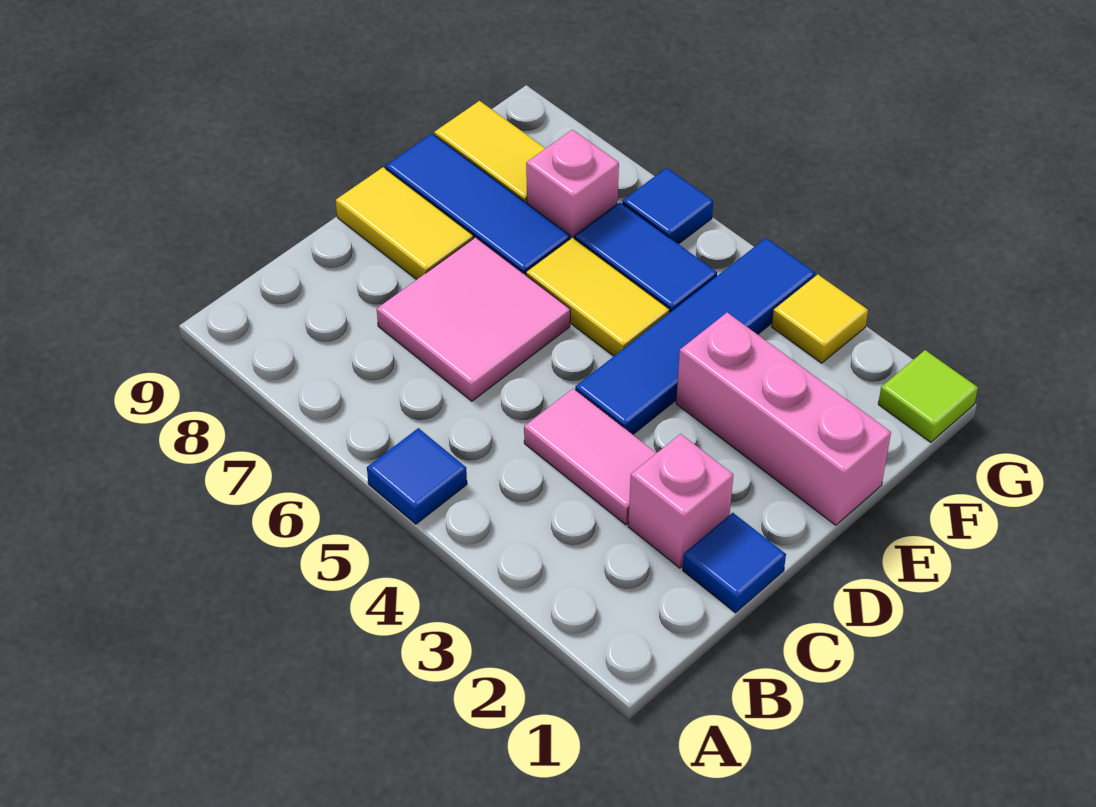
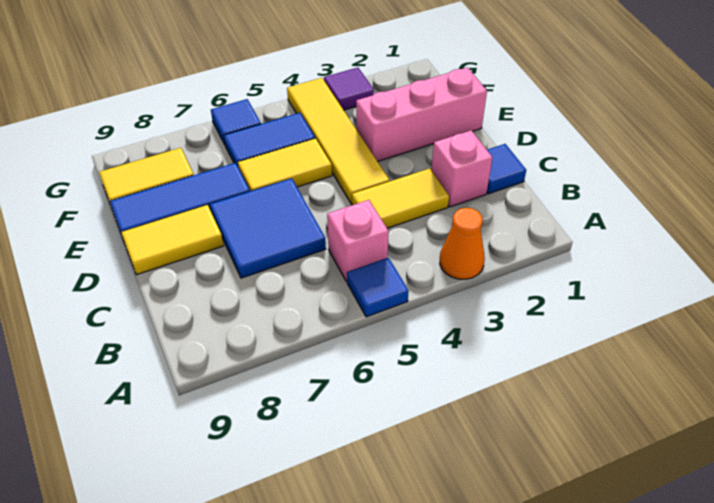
none -> orange cone A3 level 1
pink tile C3:C4 level 1 -> yellow tile C3:C4 level 1
pink tile C6:D7 level 1 -> blue tile C6:D7 level 1
blue tile D4:G4 level 1 -> yellow tile D4:G4 level 1
pink brick F7 level 1 -> pink brick B5 level 1
lime tile G1 level 1 -> none
yellow tile G3 level 1 -> purple tile G3 level 1

